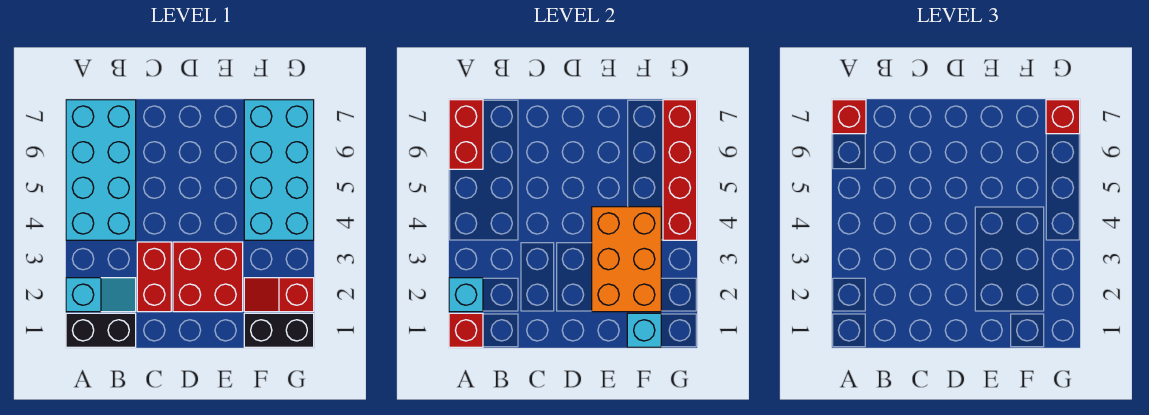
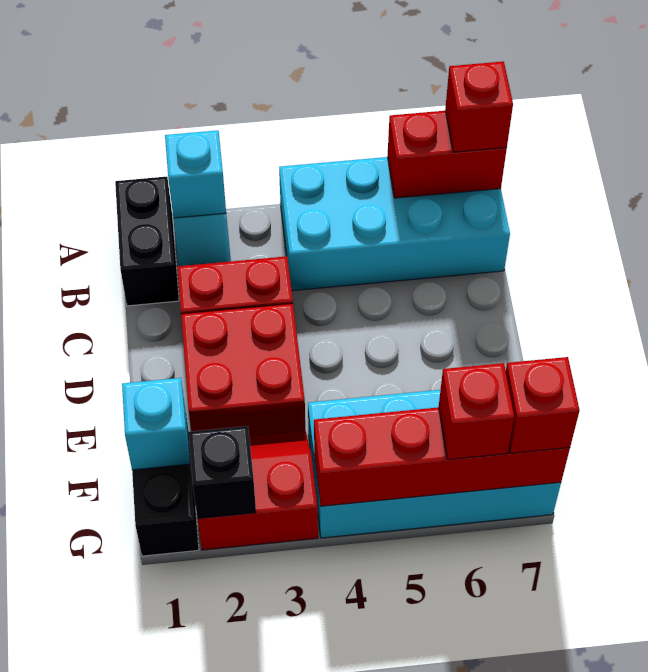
red brick A1 level 2 -> red brick G6 level 3
orange brick E2:F4 level 2 -> none
red slope F2:G2 level 1 top G -> red slope F2:G3 level 1 top G
none -> black brick G2 level 2

